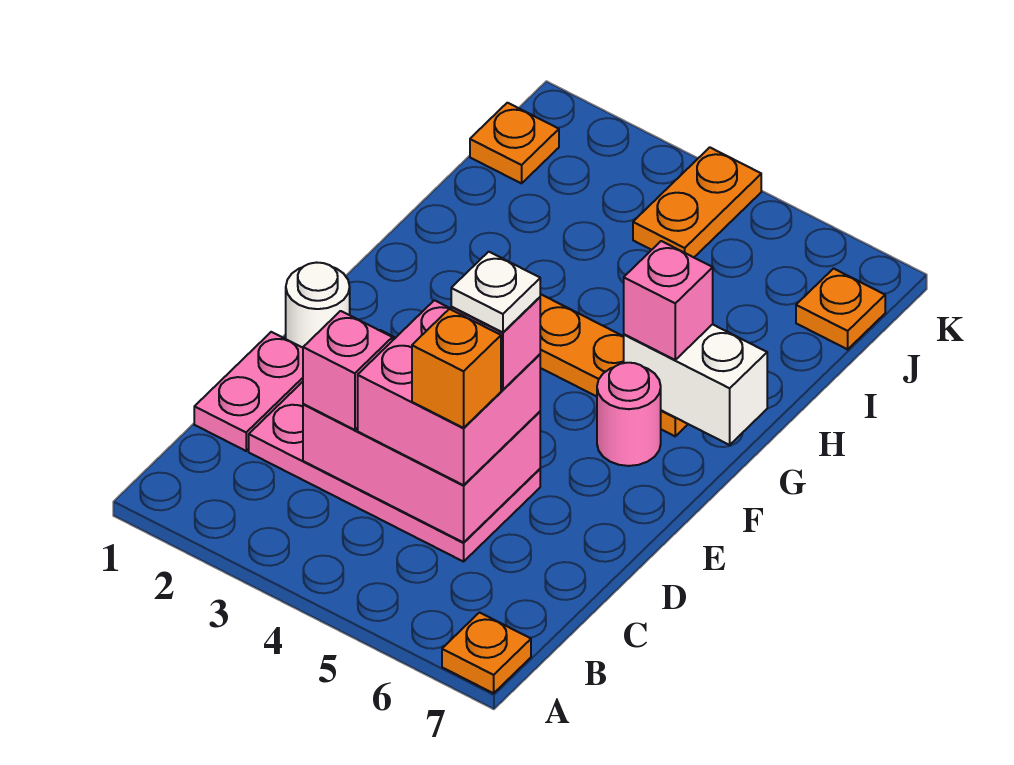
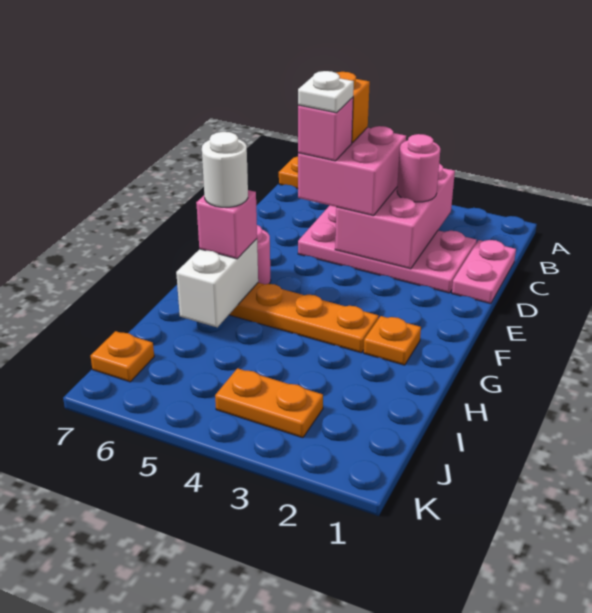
pink brick C3:D5 level 2 -> pink brick B3:D4 level 2
pink brick C3 level 3 -> pink round brick C3 level 3
white round brick E1 level 1 -> white round brick G6 level 4
white brick G6:G7 level 2 -> white brick G6:H6 level 2
orange plate J1 level 1 -> orange plate G2 level 1
orange plate J4:K4 level 1 -> orange plate J3:J4 level 1

